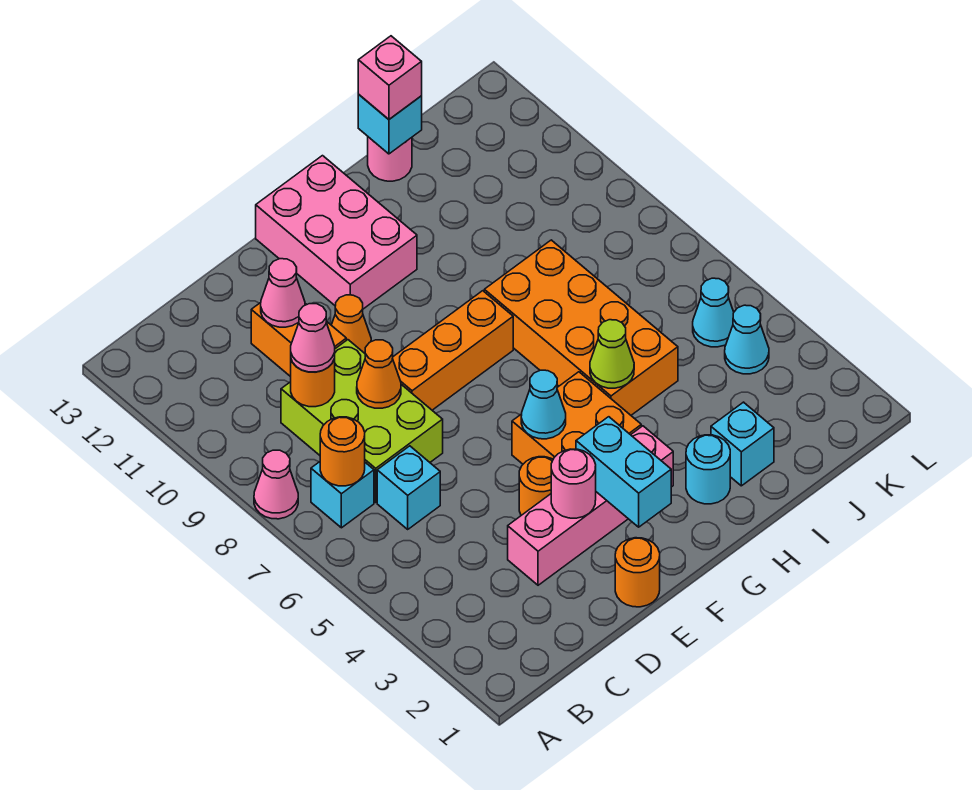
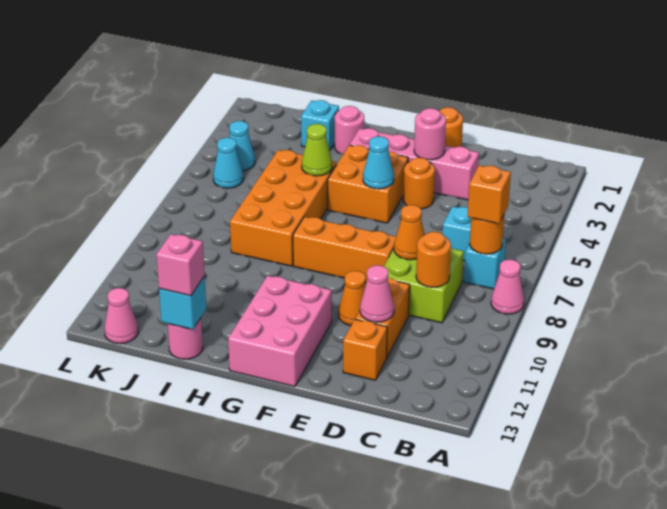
none -> orange brick B7 level 3
lime brick C7:D9 level 1 -> lime brick C8:D9 level 1
pink cone C9 level 3 -> pink cone K13 level 1
none -> orange brick D12 level 1
cyan brick F2:F3 level 2 -> none
cyan round brick H2 level 1 -> pink round brick H2 level 1

